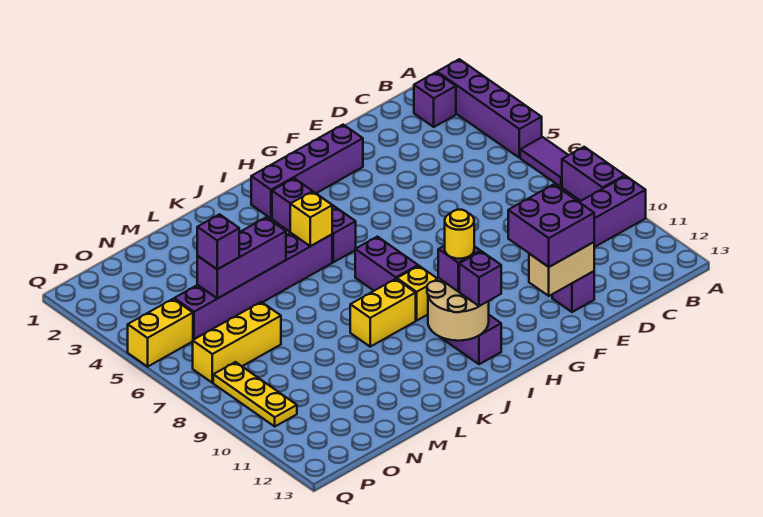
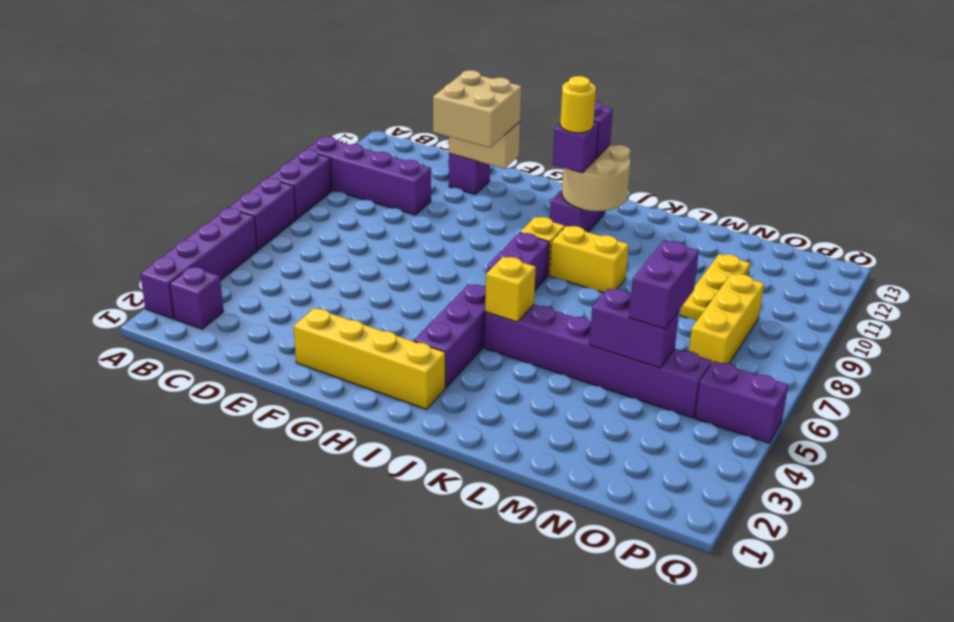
purple tile A6:A7 level 1 -> purple brick A6:A7 level 1
purple brick E11:F12 level 3 -> tan brick E11:F12 level 3
purple brick F2:I2 level 1 -> yellow brick F2:I2 level 1
purple brick L5:N5 level 2 -> purple brick M5:N5 level 2
purple brick N5 level 3 -> purple brick N5:N6 level 3
yellow brick N7:P7 level 1 -> yellow brick O7:O9 level 1
yellow brick P5:Q5 level 1 -> purple brick P5:Q5 level 1
yellow plate P8:P10 level 1 -> yellow plate N9:N11 level 1

